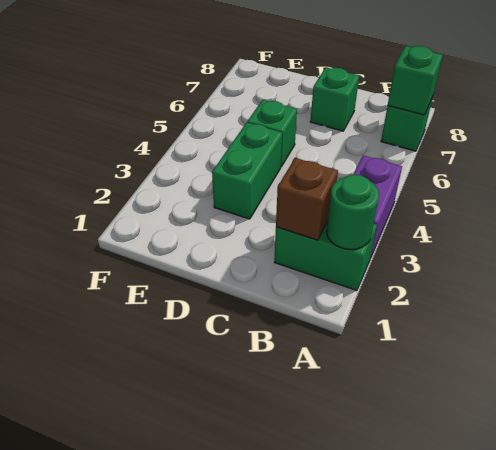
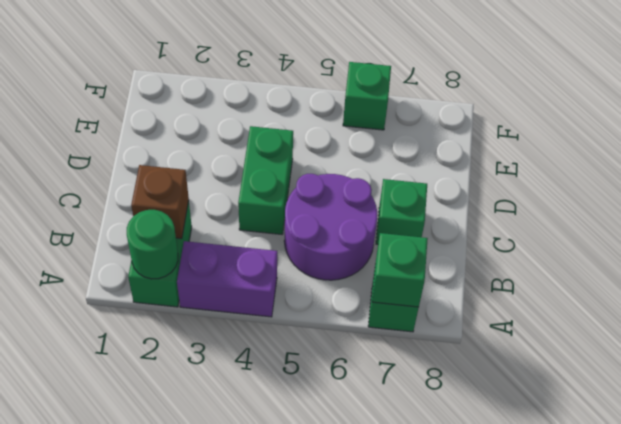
none -> purple round brick B5:C6 level 1
green brick D3:D4 level 1 -> green brick C4:D4 level 1
green brick D5 level 1 -> green brick F6 level 1

